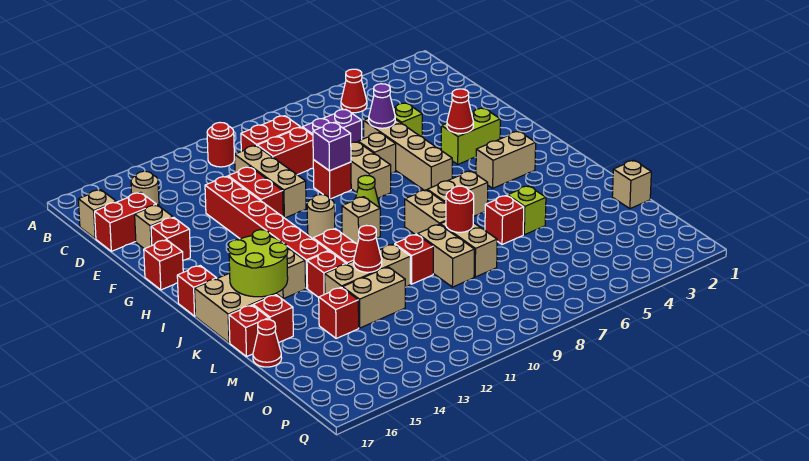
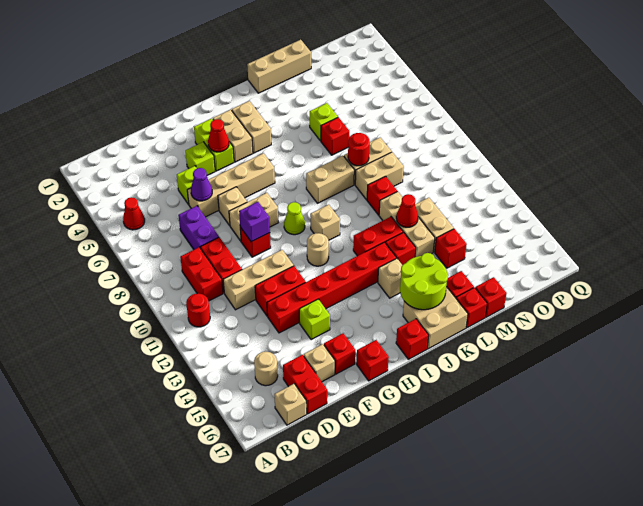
none -> lime brick F4 level 1
none -> lime brick F14 level 1
tan brick J6:J7 level 1 -> tan brick H3:H4 level 1
tan brick M1 level 1 -> tan brick K1:M1 level 1
red cone M17 level 1 -> red brick M17 level 1

